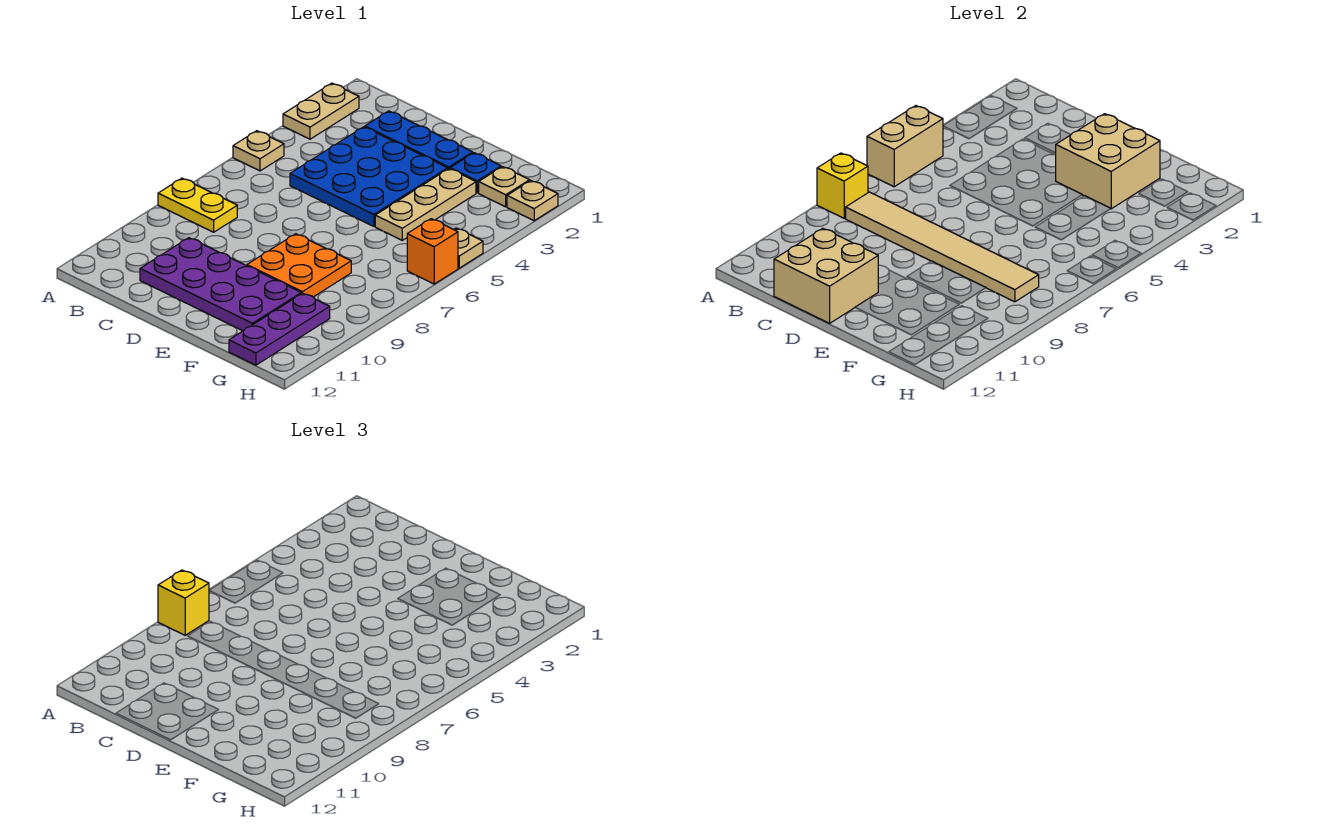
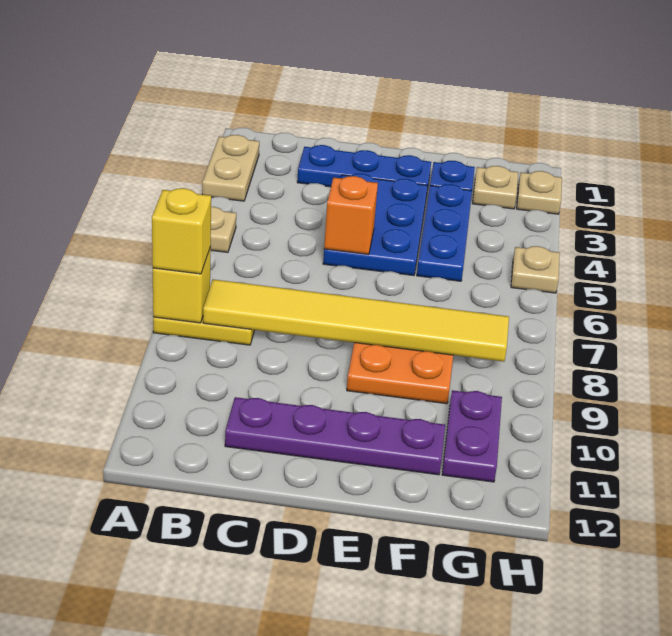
tan brick A5:A6 level 2 -> none
tan tile B8:G8 level 2 -> yellow tile B8:G8 level 2
blue plate C3:E5 level 1 -> blue plate D3:E5 level 1
purple plate C10:F11 level 1 -> purple plate C11:F11 level 1
tan brick C11:D12 level 2 -> none
tan brick E2:F3 level 2 -> none
tan plate F3:F5 level 1 -> blue plate F3:F5 level 1
purple plate G10:G12 level 1 -> purple plate G10:G11 level 1
orange brick H6 level 1 -> orange brick D5 level 2

